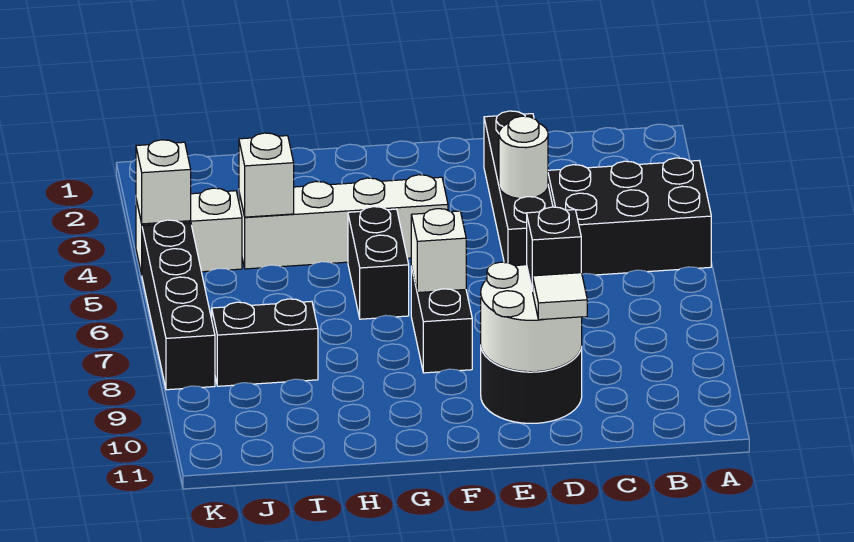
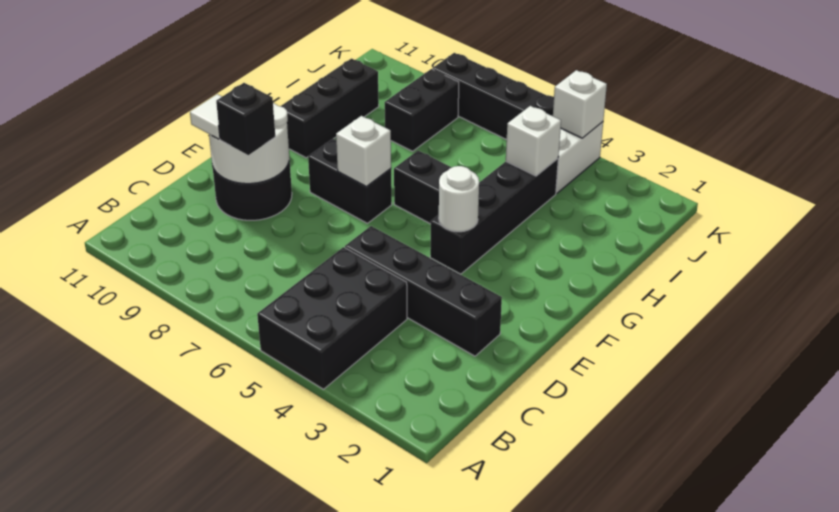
white round brick D4 level 2 -> white round brick F4 level 2
white brick F4:I4 level 1 -> black brick F4:I4 level 1
none -> black brick G10:I10 level 1

